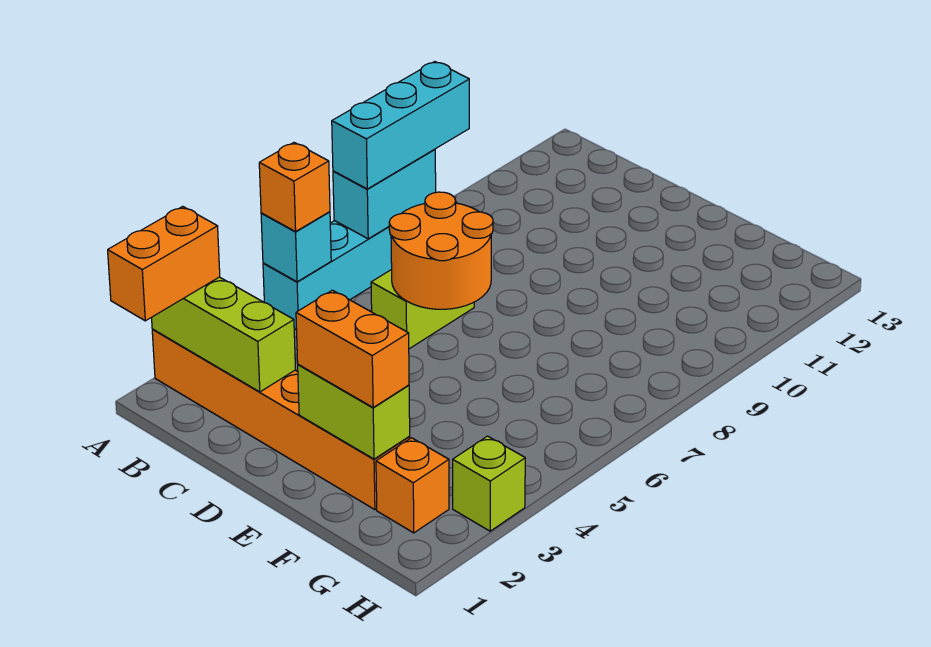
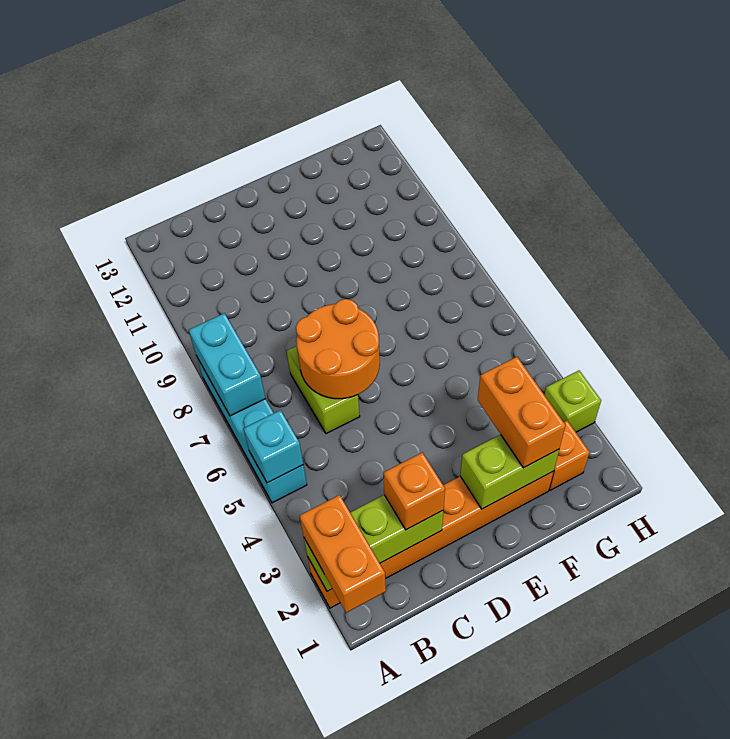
orange brick A5 level 3 -> orange brick C2 level 3
cyan brick A7:A9 level 3 -> none
orange brick E2:F2 level 3 -> orange brick F2:F3 level 3

